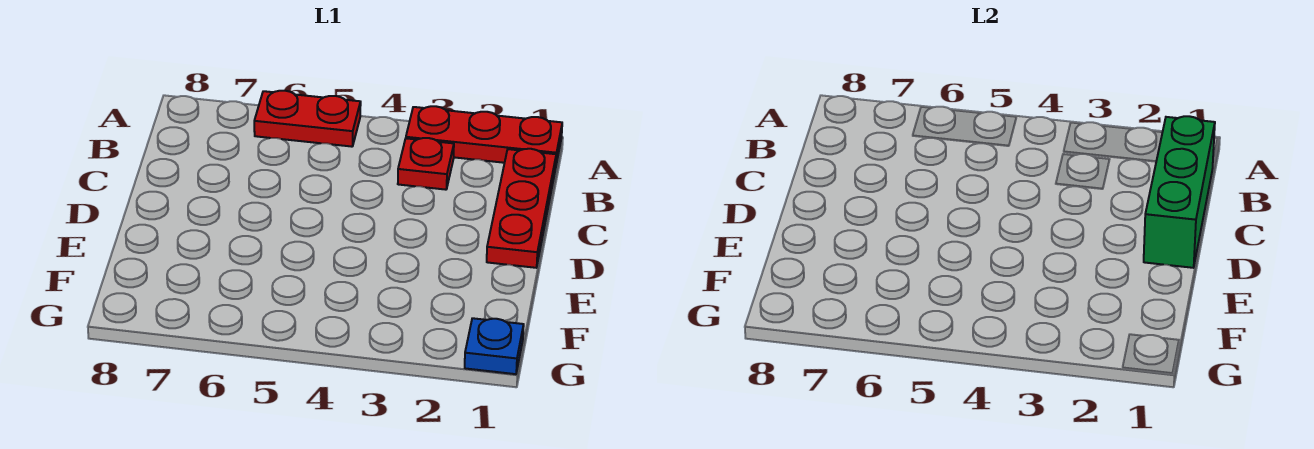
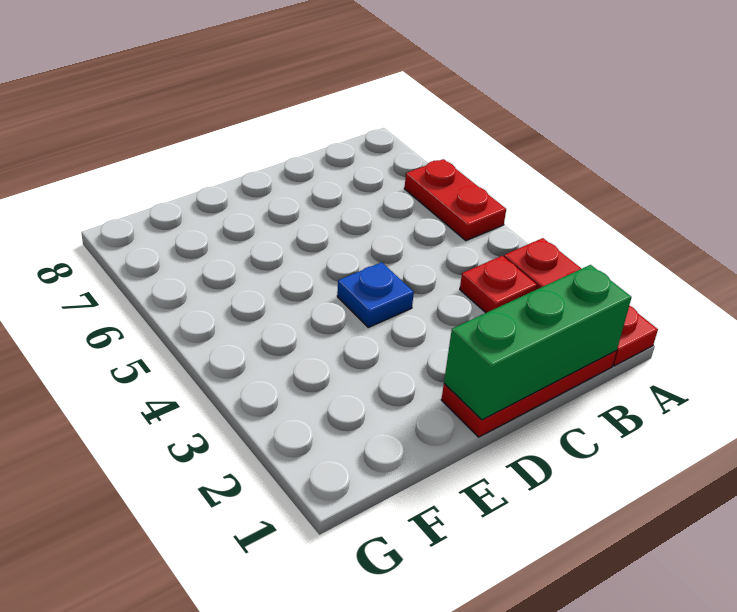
blue plate G1 level 1 -> blue plate D4 level 1

